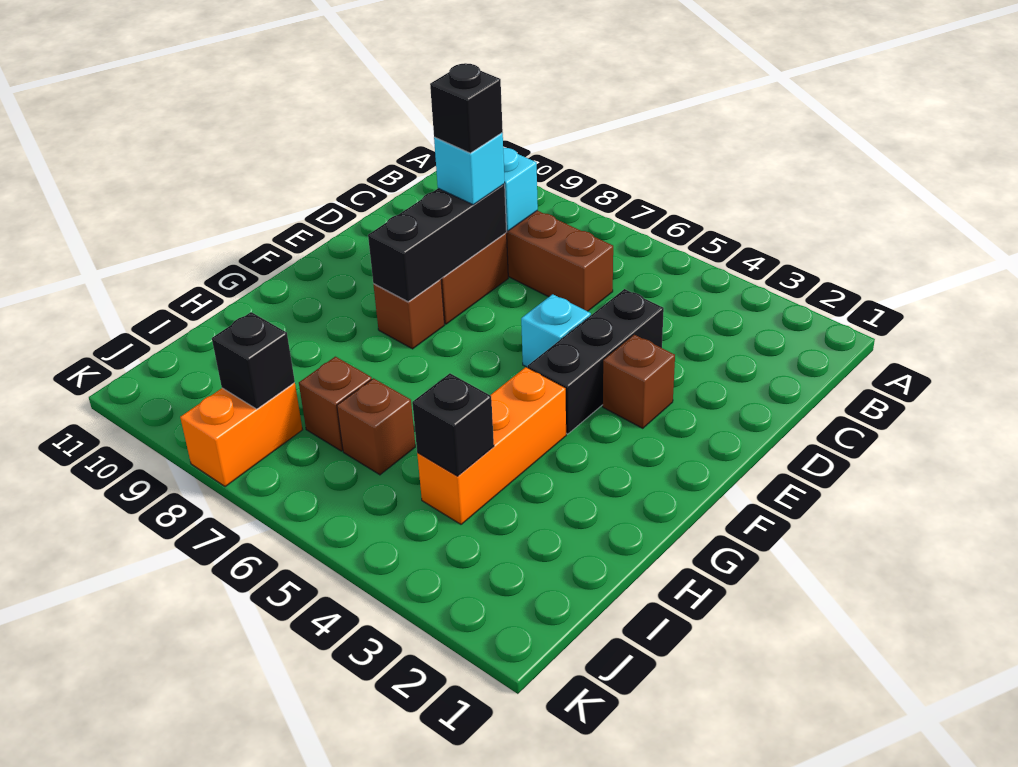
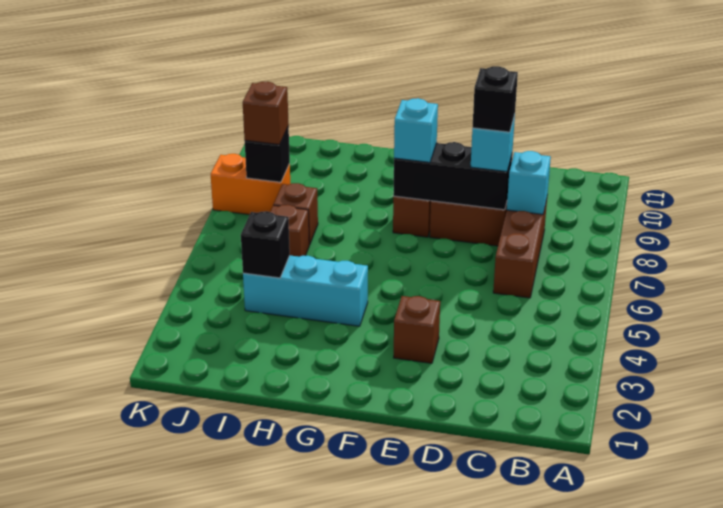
black brick D4:F4 level 1 -> none
cyan brick E5 level 1 -> cyan brick F8 level 3
orange brick G4:I4 level 1 -> cyan brick G4:I4 level 1
none -> brown brick J8 level 3

